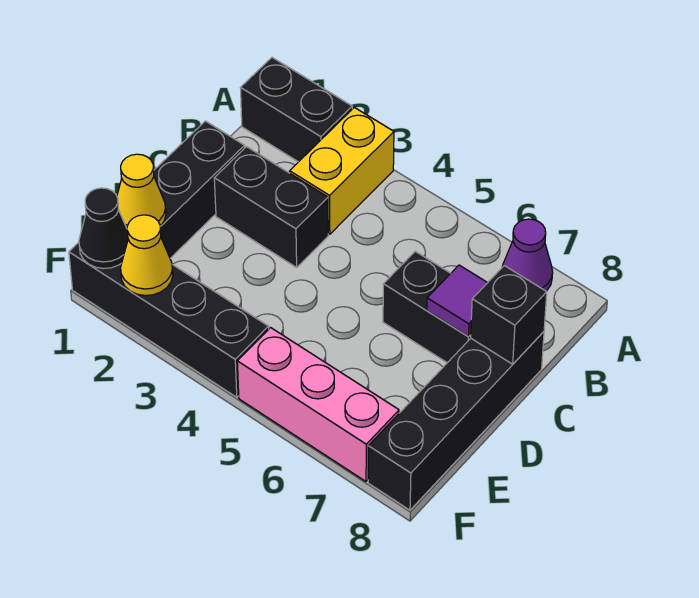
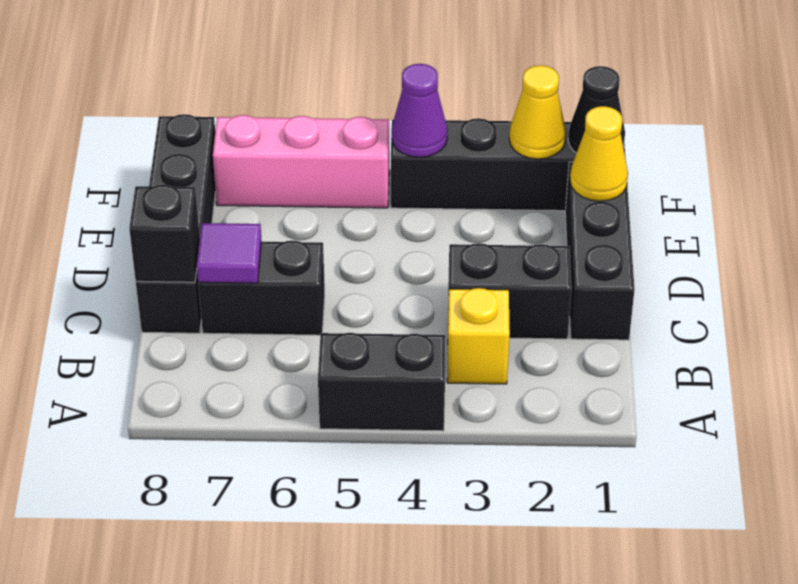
black brick A1:A2 level 1 -> black brick A4:A5 level 1
yellow brick A3:B3 level 1 -> yellow brick B3 level 1
purple cone A7 level 1 -> purple cone F4 level 2

